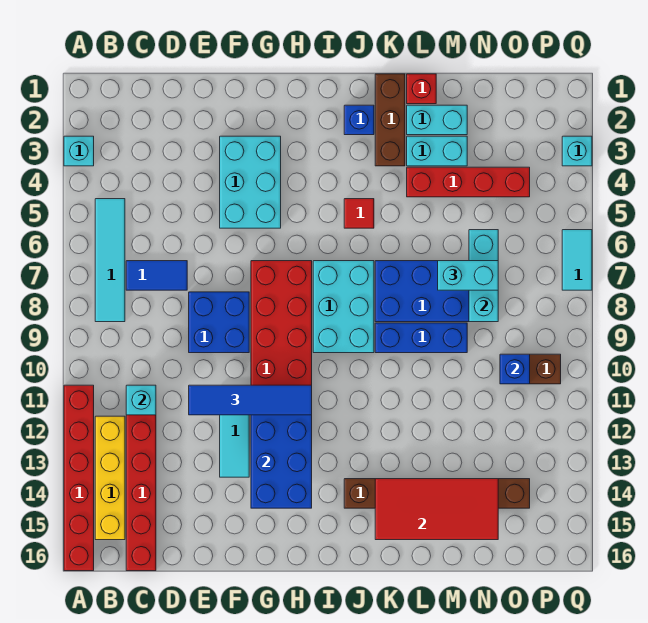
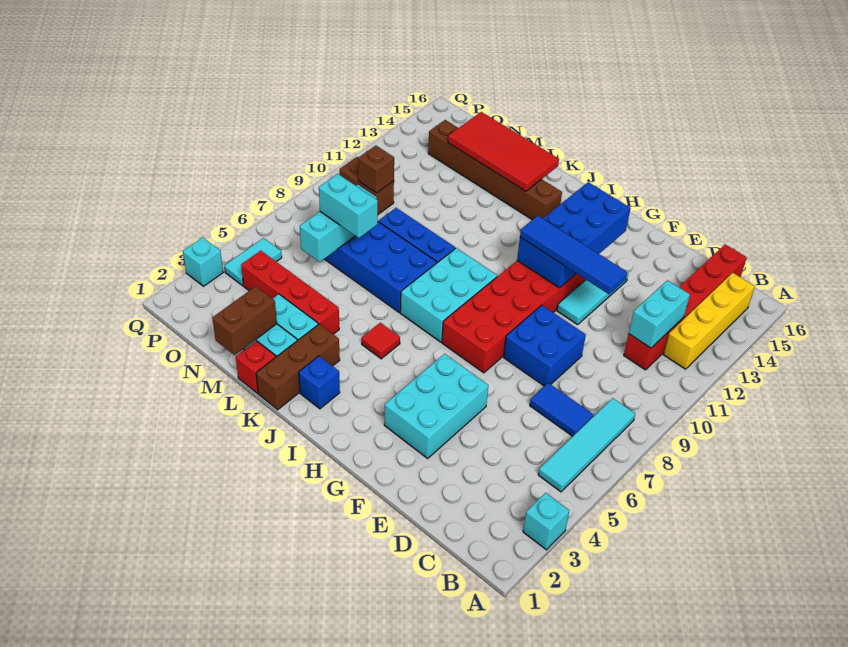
red brick A11:A16 level 1 -> none
cyan brick C11 level 2 -> cyan brick C11:C12 level 2
none -> brown brick M1:M2 level 2
blue brick O10 level 2 -> brown brick O10 level 2
cyan tile Q6:Q7 level 1 -> cyan tile P4:P5 level 1

